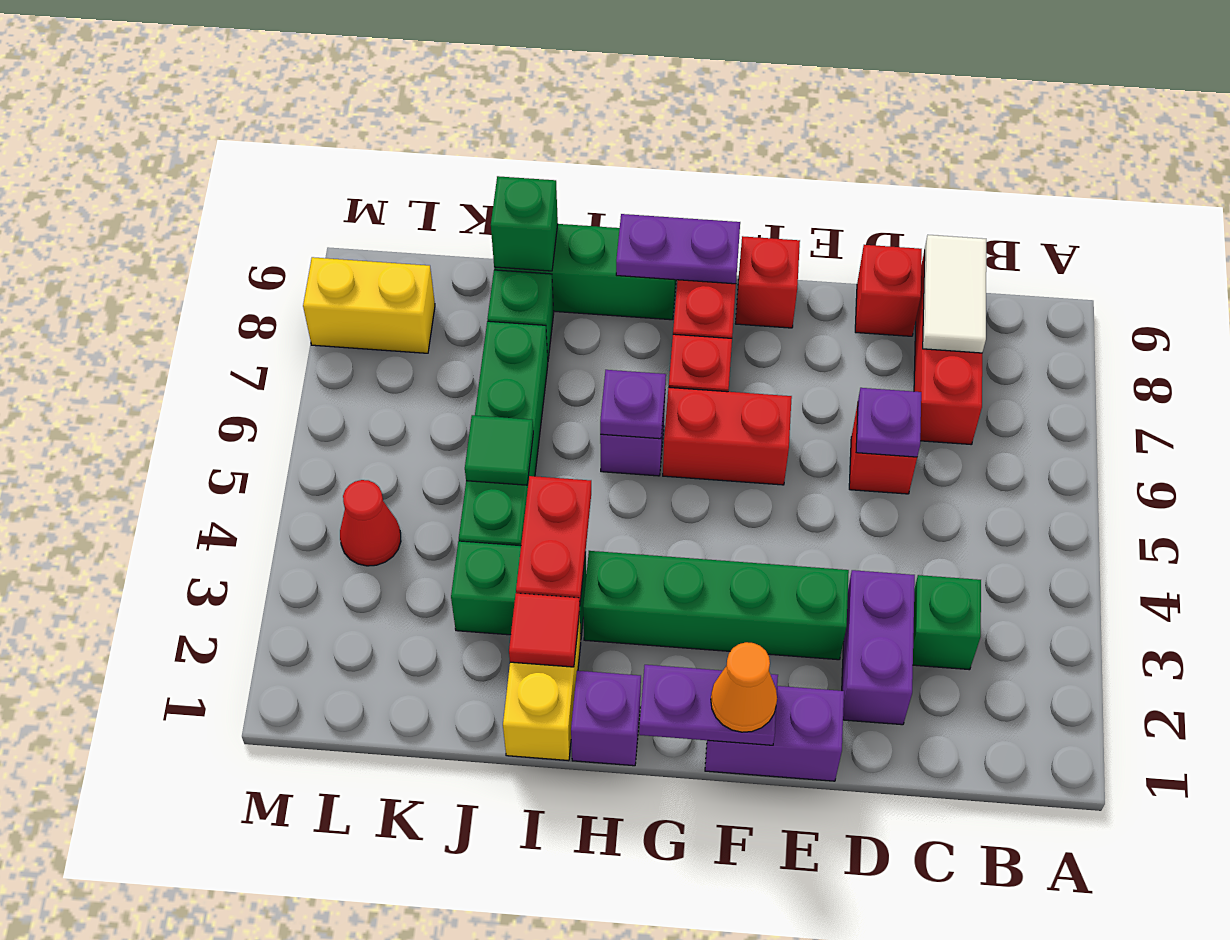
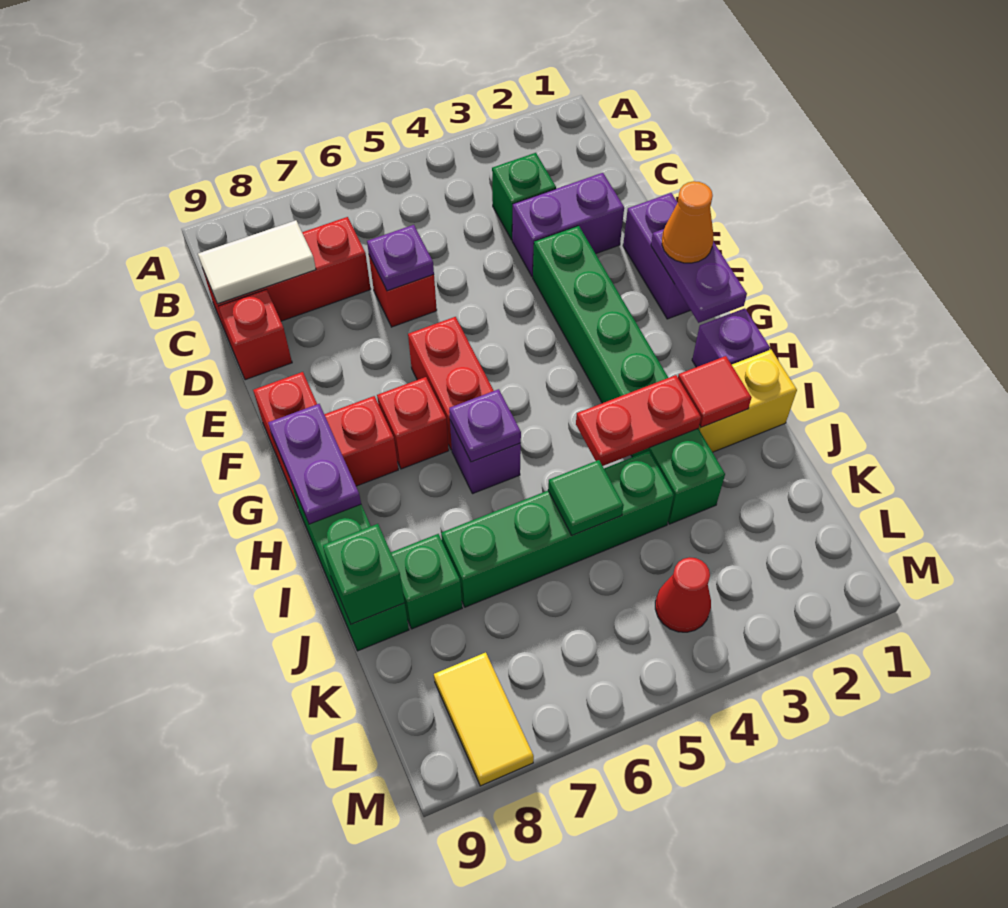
yellow brick L8:M8 level 1 -> yellow tile L8:M8 level 1

